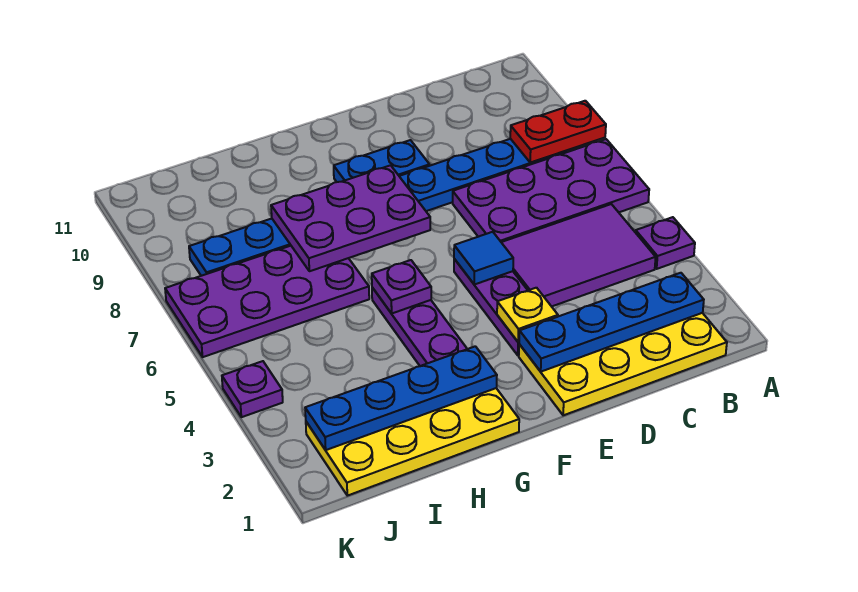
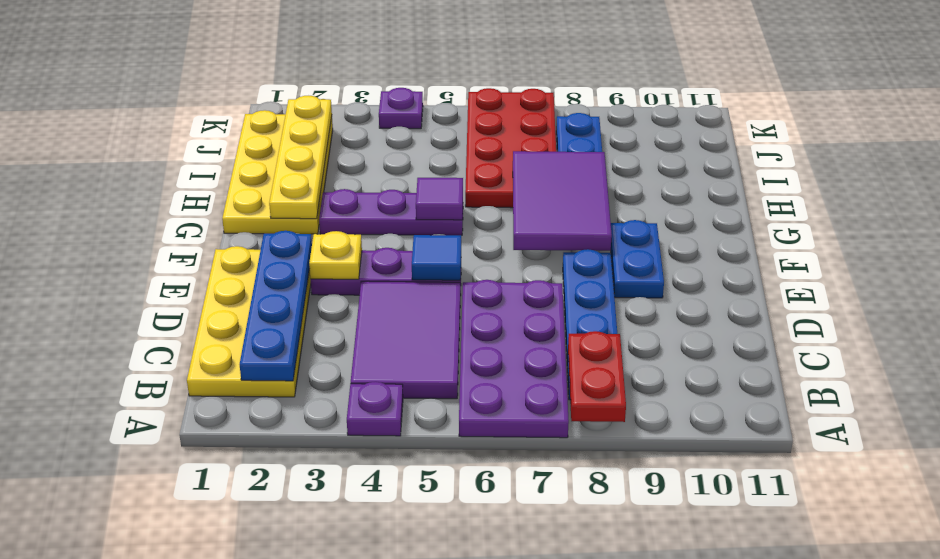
purple plate F7:H8 level 2 -> purple tile F7:H8 level 2
blue plate G2:J2 level 2 -> yellow plate G2:J2 level 2
purple plate G5 level 2 -> purple tile G5 level 2
purple plate H6:K7 level 1 -> red plate H6:K7 level 1

